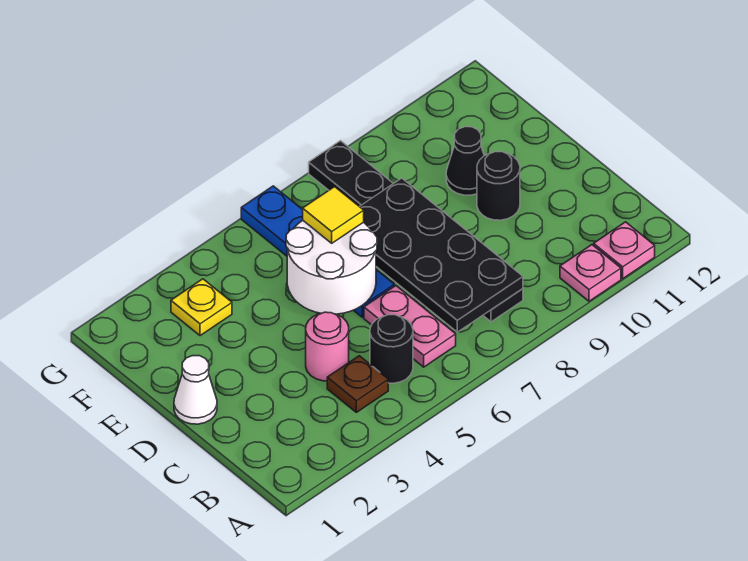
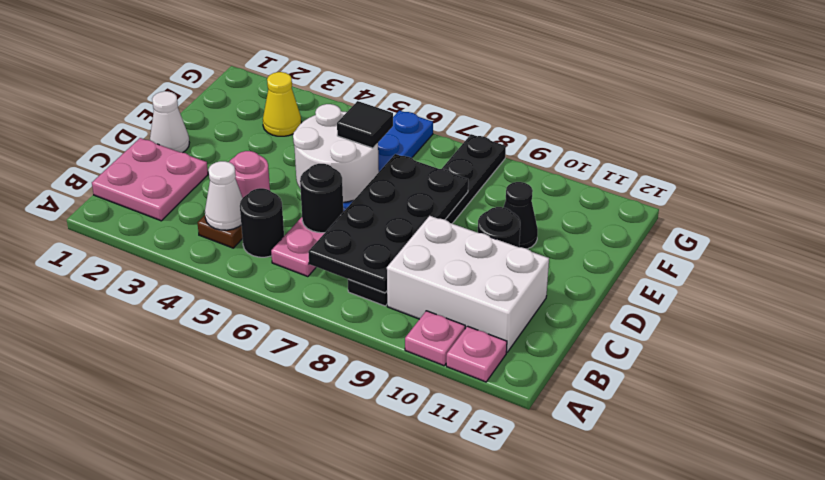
none -> pink plate B1:C2 level 1
none -> white cone B4 level 2
none -> white brick B9:C11 level 1
none -> black round brick C6 level 2
yellow tile E6 level 3 -> black tile E6 level 3
yellow plate F3 level 1 -> yellow cone F3 level 1

